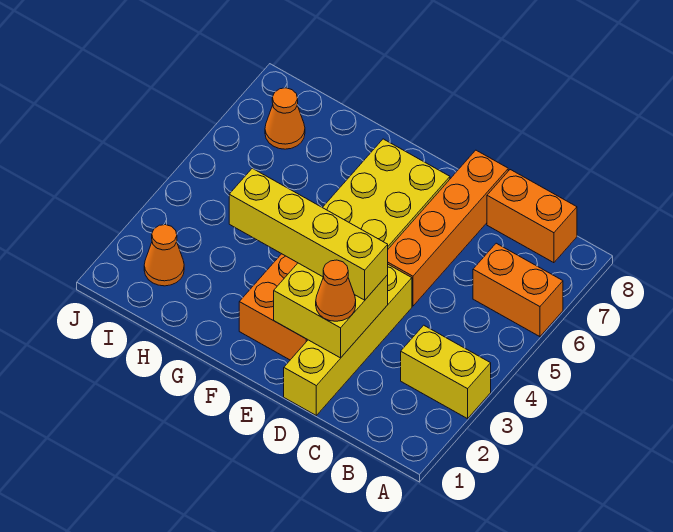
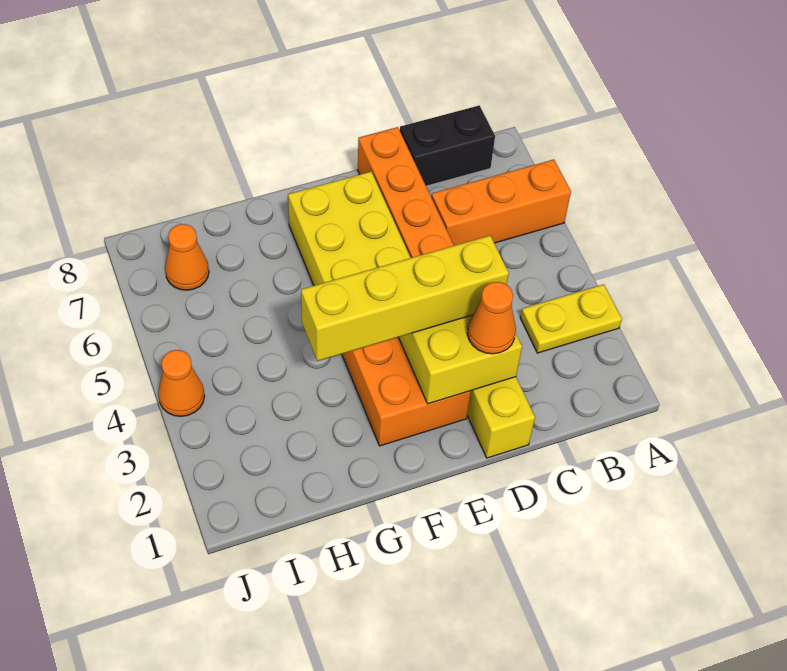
yellow brick A3:B3 level 1 -> yellow plate A3:B3 level 1
orange brick A6:B6 level 1 -> orange brick A6:C6 level 1
orange brick B8:C8 level 1 -> black brick B8:C8 level 1
orange cone I2 level 1 -> orange cone J4 level 1

